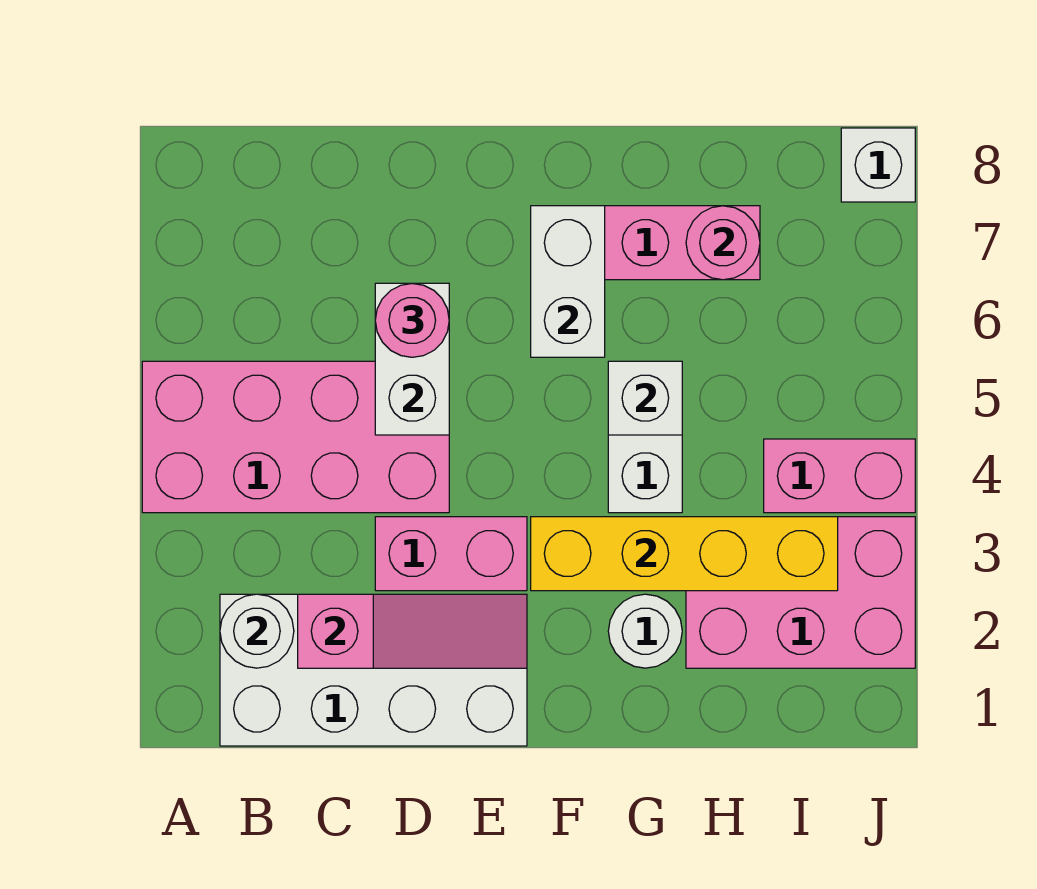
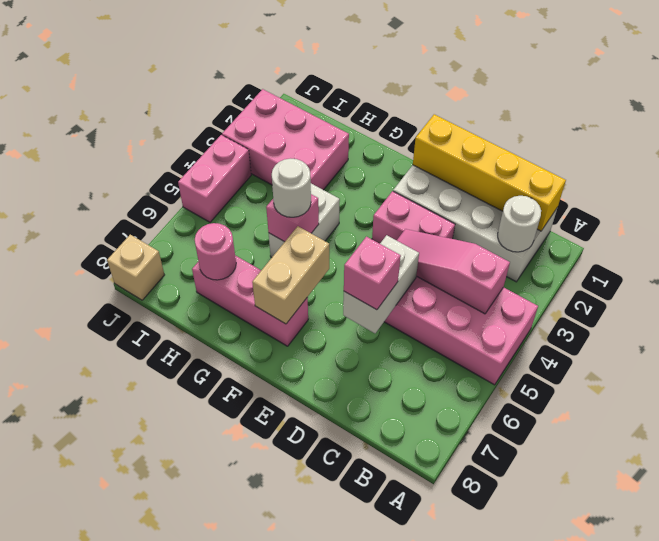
pink slope C2:E2 level 2 top C -> pink slope B4:D4 level 2 top B
pink round brick D6 level 3 -> pink brick D6 level 3
yellow brick F3:I3 level 2 -> yellow brick B1:E1 level 2
white brick F6:F7 level 2 -> tan brick F6:F7 level 2
white round brick G2 level 1 -> white round brick G5 level 3
white brick G5 level 2 -> pink brick G5 level 2
pink brick I4:J4 level 1 -> pink brick J4:J5 level 1
white brick J8 level 1 -> tan brick J8 level 1

